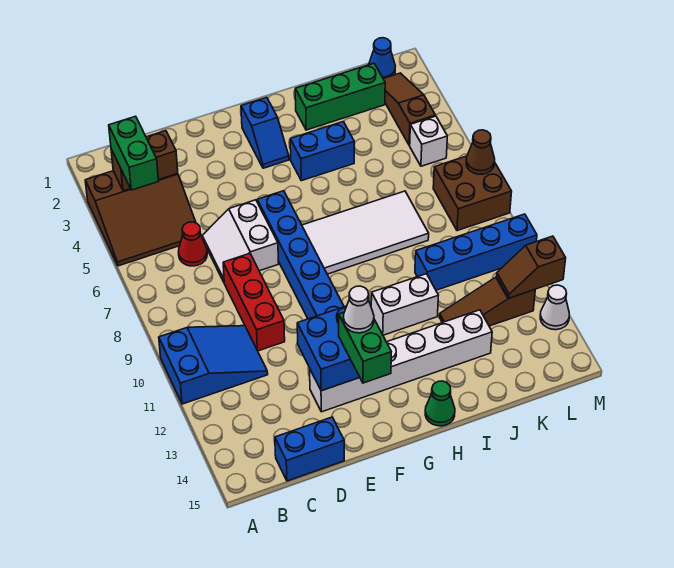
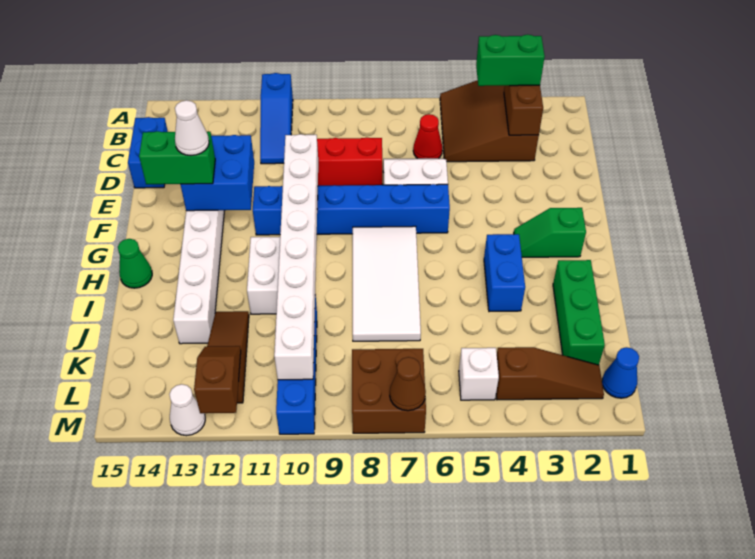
blue slope A10:C11 level 1 top A -> blue slope A11:C11 level 1 top A
none -> white brick E10:L10 level 2
blue slope G2:G3 level 1 top 2 -> green slope G2:G3 level 1 top 2

